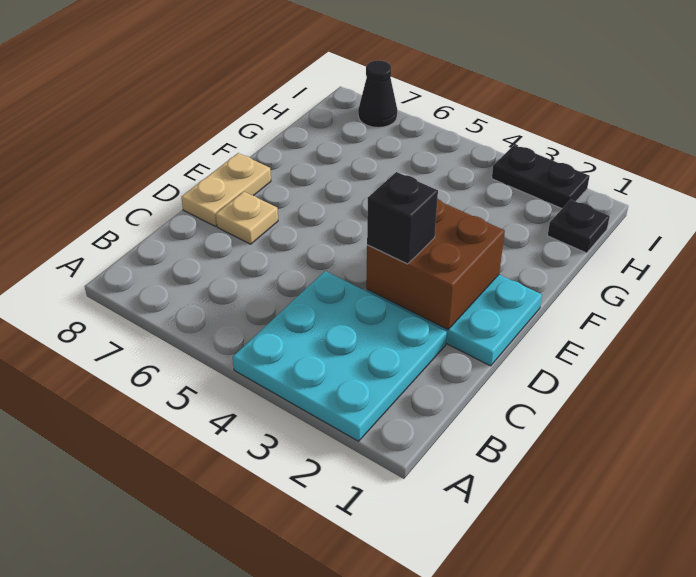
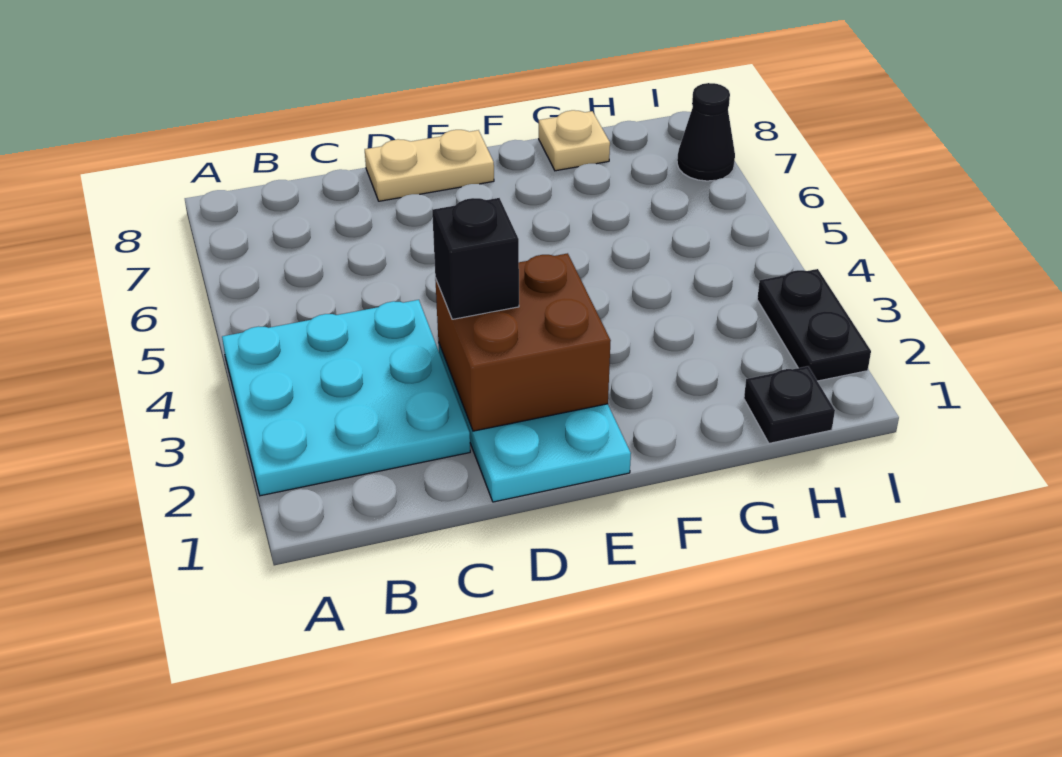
tan plate D7 level 1 -> tan plate G8 level 1

